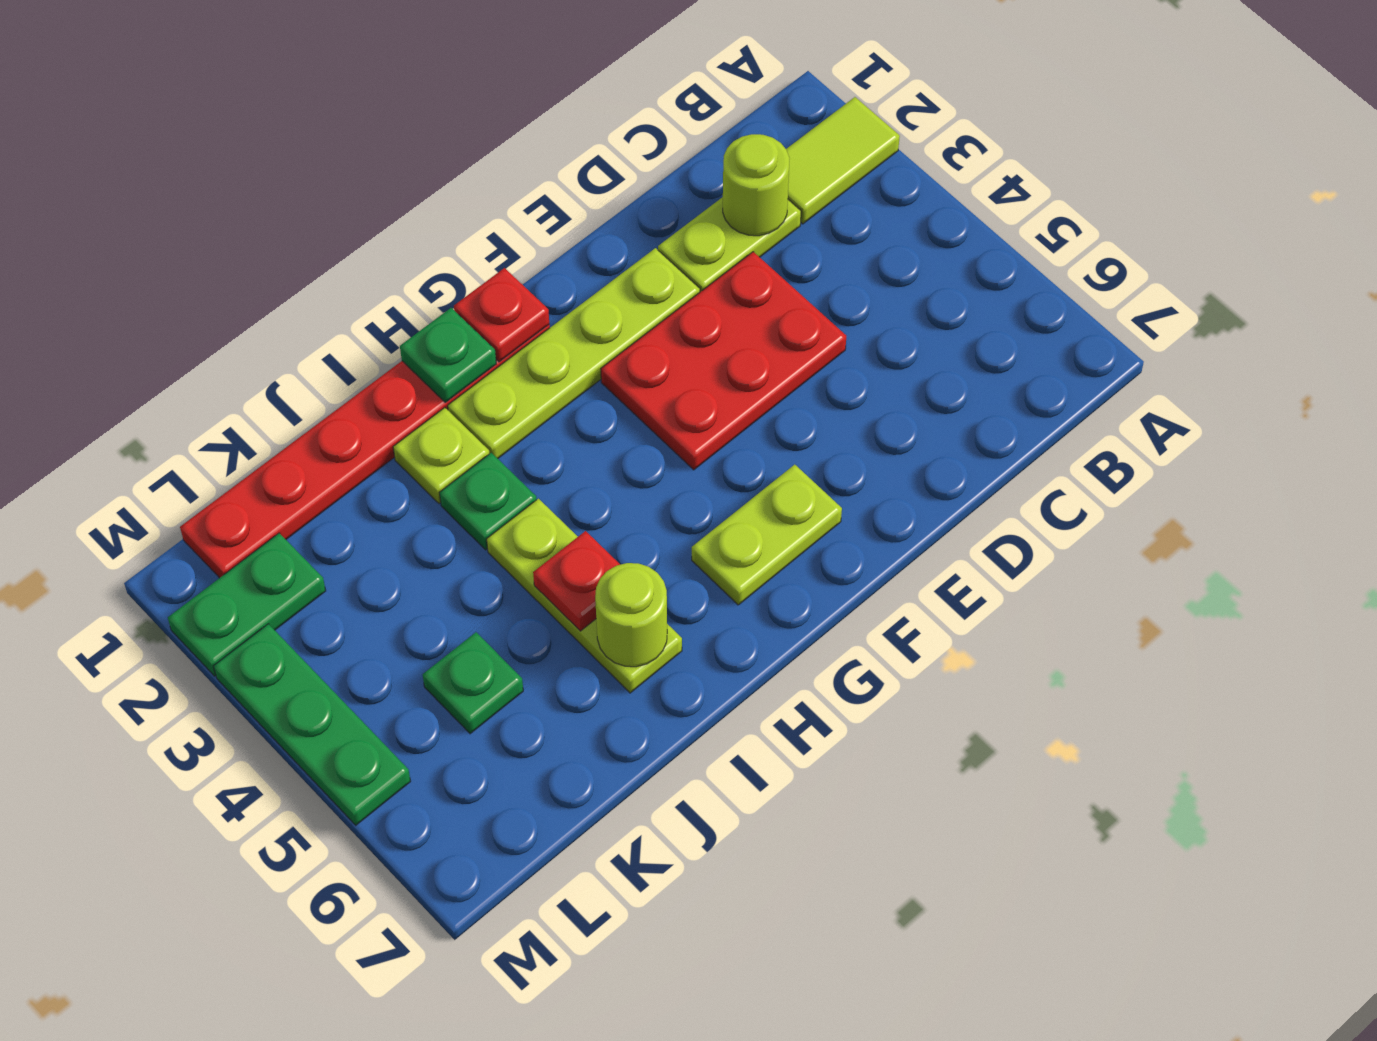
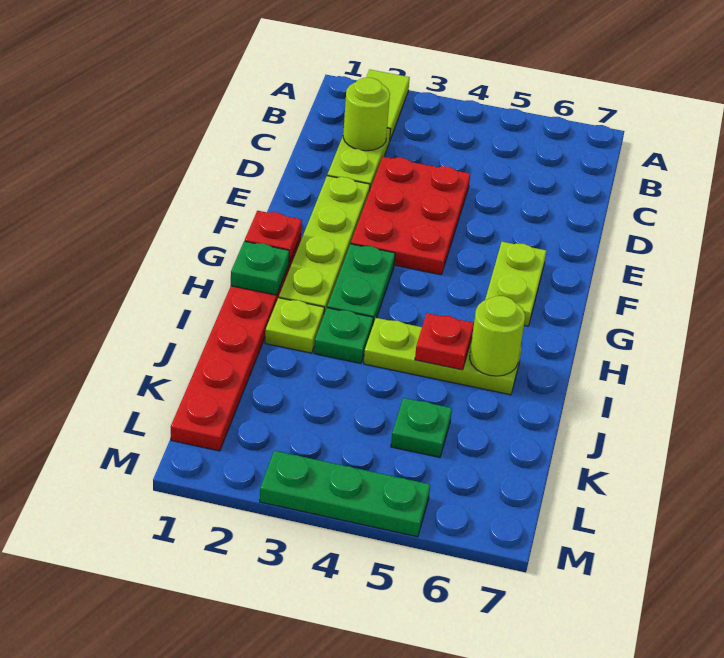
green plate L2:M2 level 1 -> green plate G3:H3 level 1

